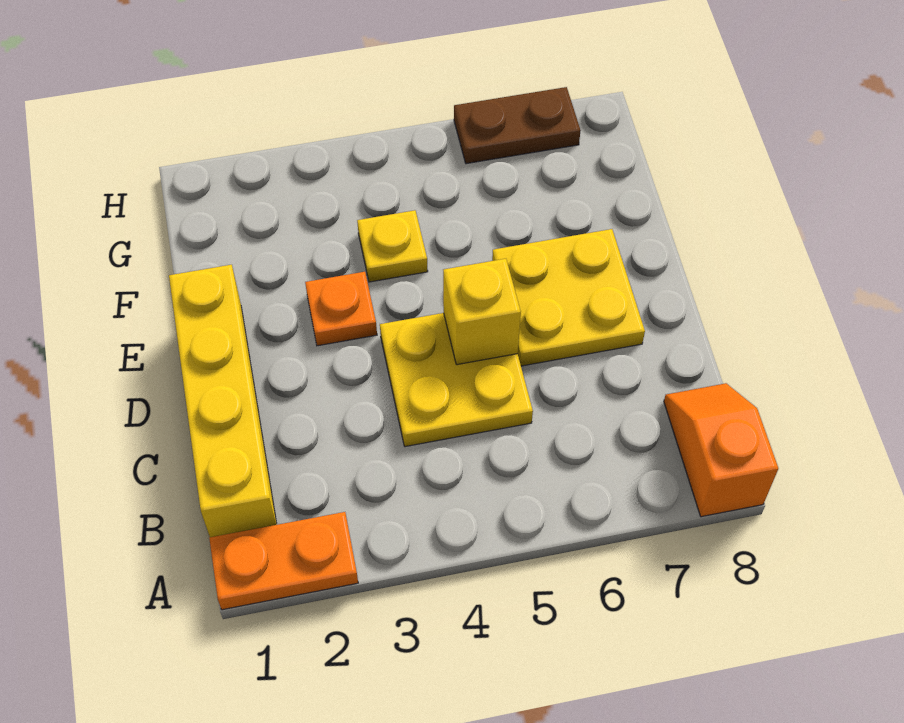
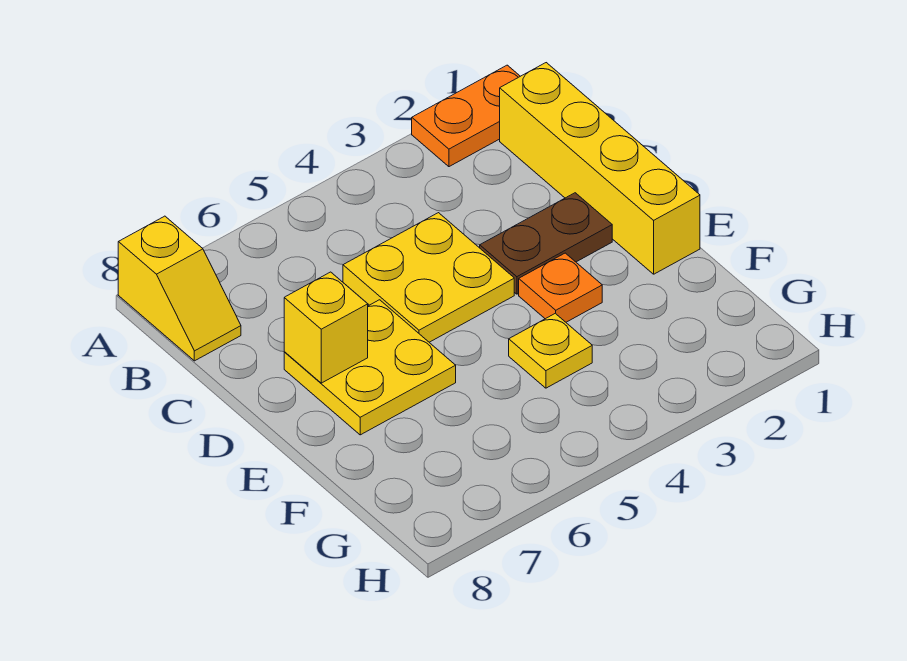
orange slope A8:B8 level 1 top A -> yellow slope A8:B8 level 1 top A
yellow brick D5 level 2 -> yellow brick D7 level 2
brown plate H6:H7 level 1 -> brown plate D2:D3 level 1

